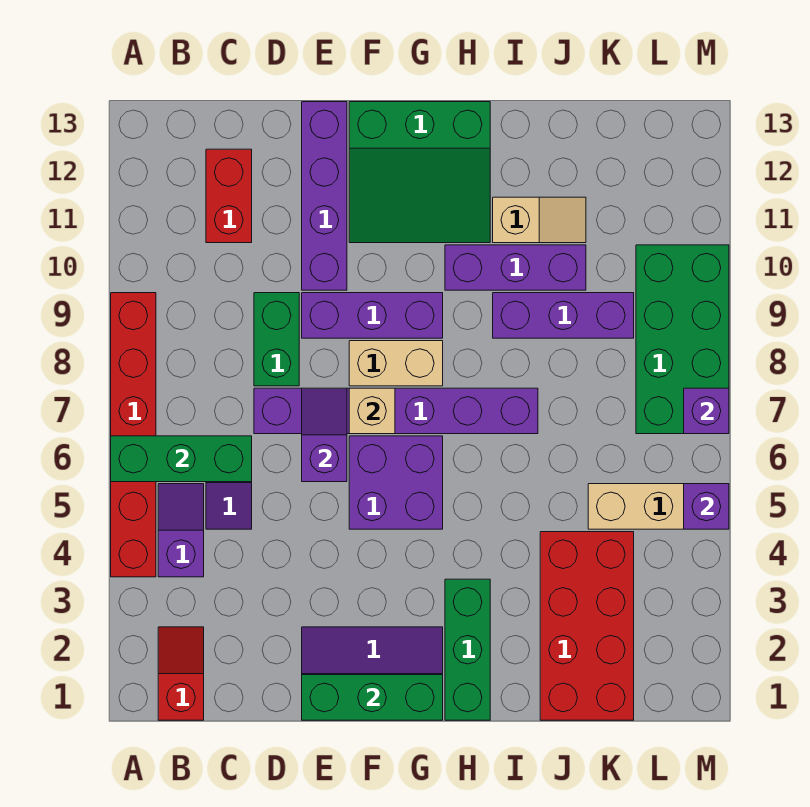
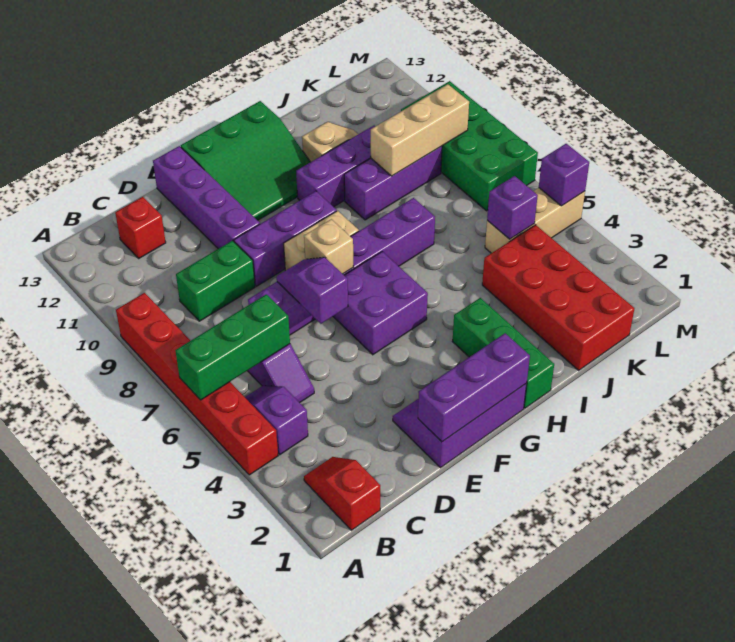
red brick C11:C12 level 1 -> red brick C12 level 1
green brick D8:D9 level 1 -> green brick C9:D9 level 1
green brick E1:G1 level 2 -> purple brick E1:G1 level 2
none -> tan brick J9:L9 level 2
purple brick M7 level 2 -> purple brick K5 level 2

